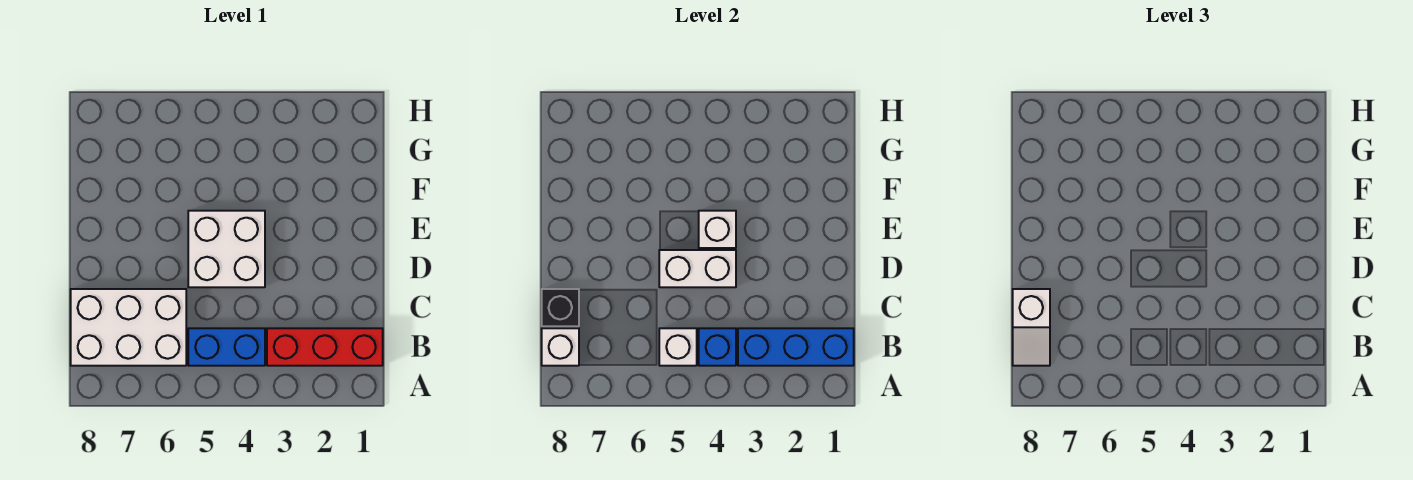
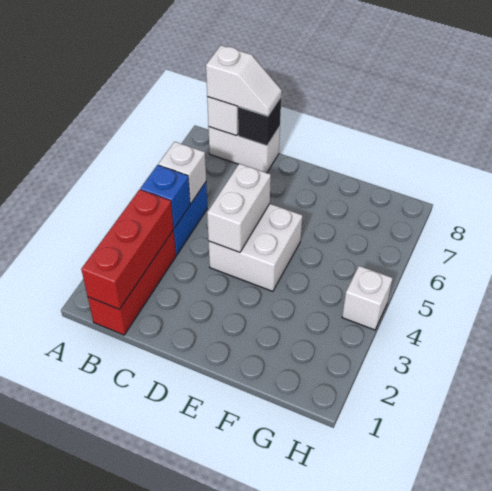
blue brick B1:B3 level 2 -> red brick B1:B3 level 2
white brick B6:C8 level 1 -> white brick B8:C8 level 1
white slope B8:C8 level 3 top C -> white slope B8:C8 level 3 top B
white brick E4 level 2 -> white brick H4 level 1

